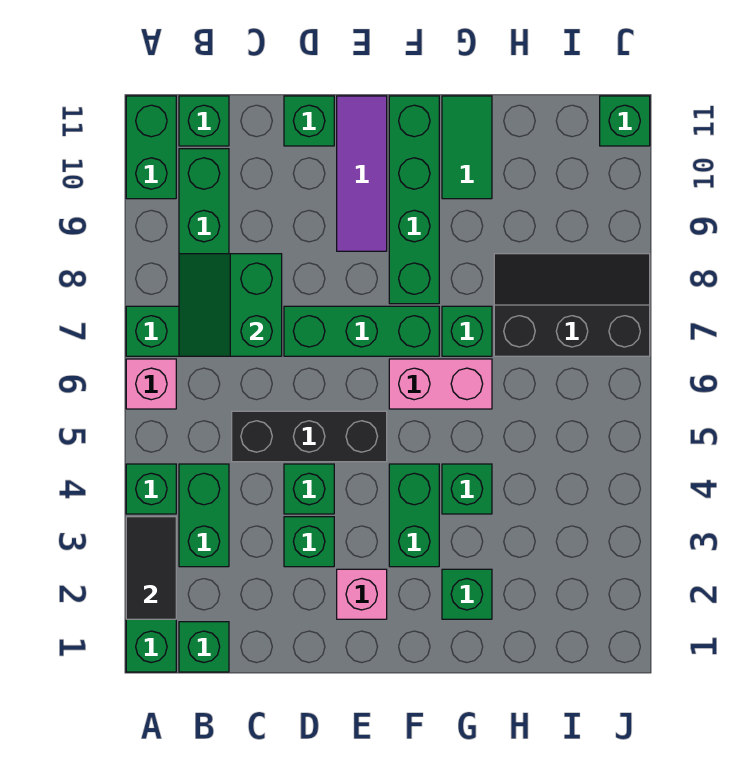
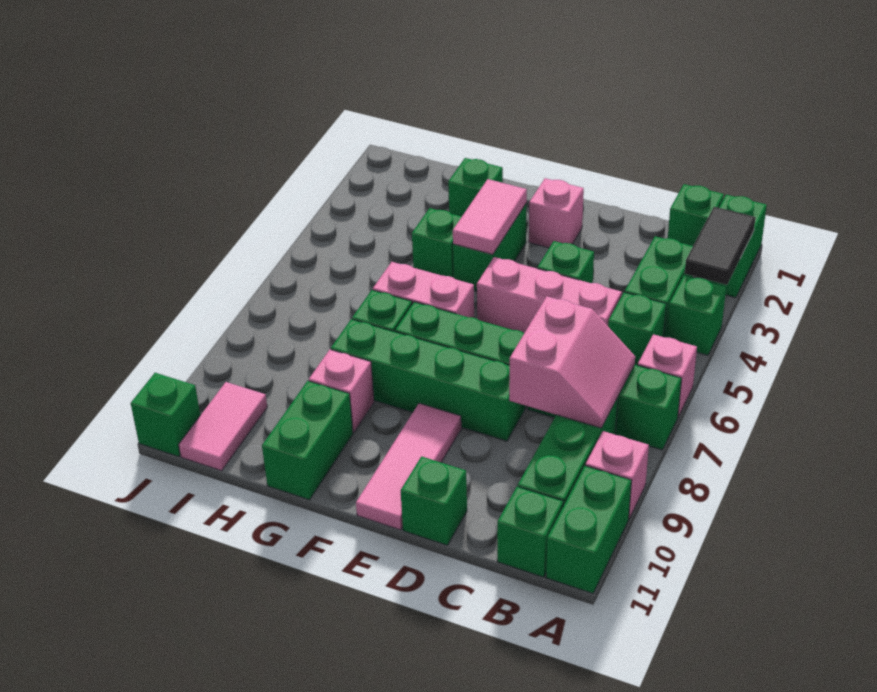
none -> pink brick A9 level 1
green slope B7:C8 level 2 top C -> pink slope B7:C8 level 2 top C
black brick C5:E5 level 1 -> pink brick C5:E5 level 1
green brick D3 level 1 -> green brick B5 level 1
purple tile E9:E11 level 1 -> pink tile E9:E11 level 1
none -> pink tile F3:F4 level 2
green brick F8:F11 level 1 -> green brick D8:G8 level 1
none -> pink brick G9 level 1
green tile G10:G11 level 1 -> green brick G10:G11 level 1
black slope H7:J8 level 1 top 7 -> none
none -> pink tile I10:I11 level 1

